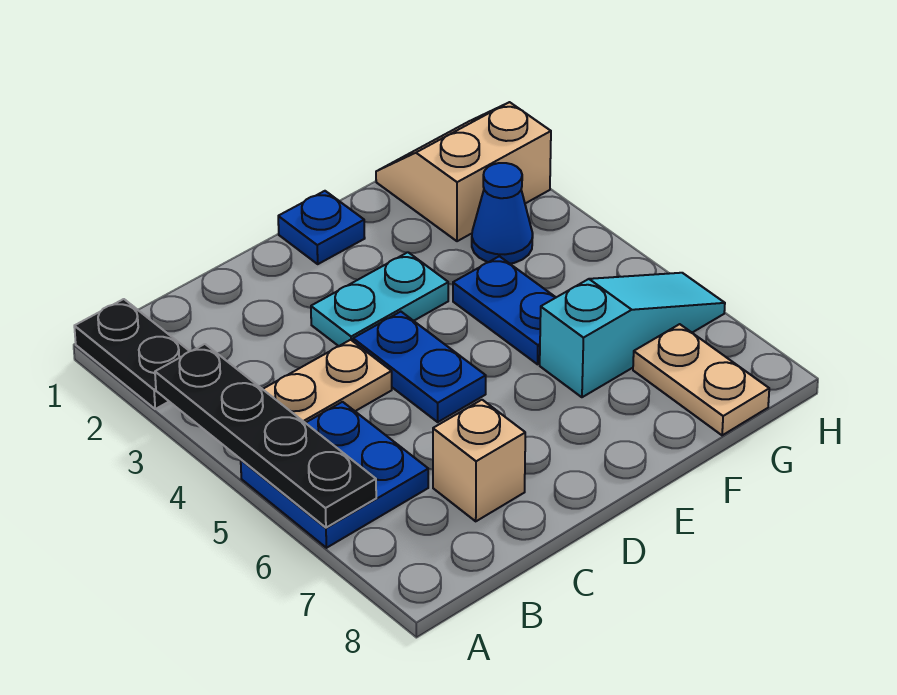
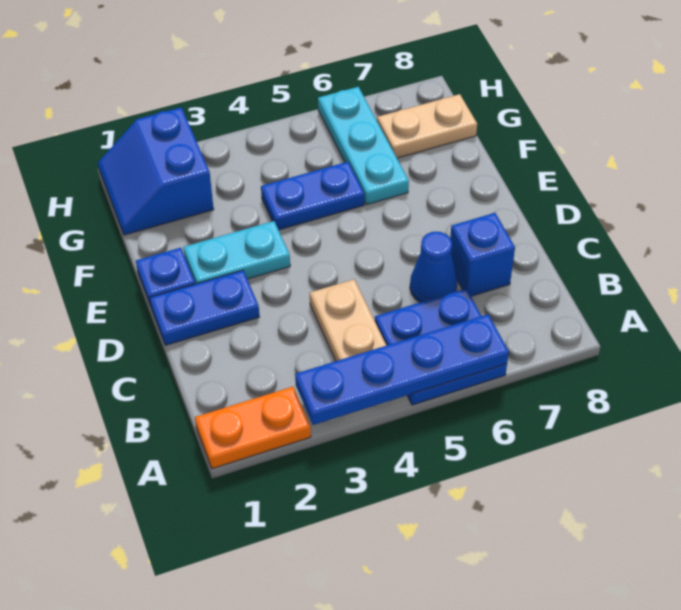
black plate A1:A2 level 1 -> orange plate A1:A2 level 1
black plate A3:A6 level 2 -> blue plate A3:A6 level 2
tan brick C7 level 1 -> blue brick C7 level 1
cyan plate D3:E3 level 1 -> cyan plate E2:E3 level 1
blue plate D4:D5 level 1 -> blue plate D1:D2 level 1
cyan slope F6:H6 level 1 top F -> cyan plate F6:H6 level 1
tan slope G1:H2 level 1 top 2 -> blue slope G1:H2 level 1 top 2
blue cone G3 level 1 -> blue cone C6 level 1

